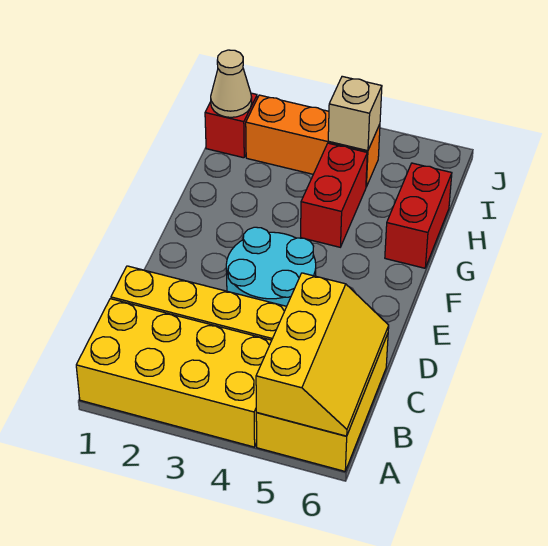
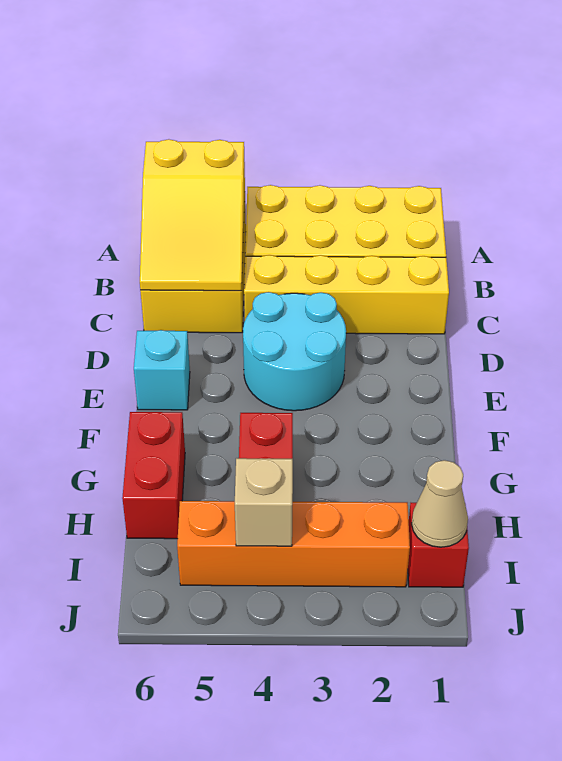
yellow slope A5:C6 level 2 top 5 -> yellow slope A5:C6 level 2 top A
none -> cyan brick E6 level 1
orange brick I2:I4 level 1 -> orange brick I2:I5 level 1

